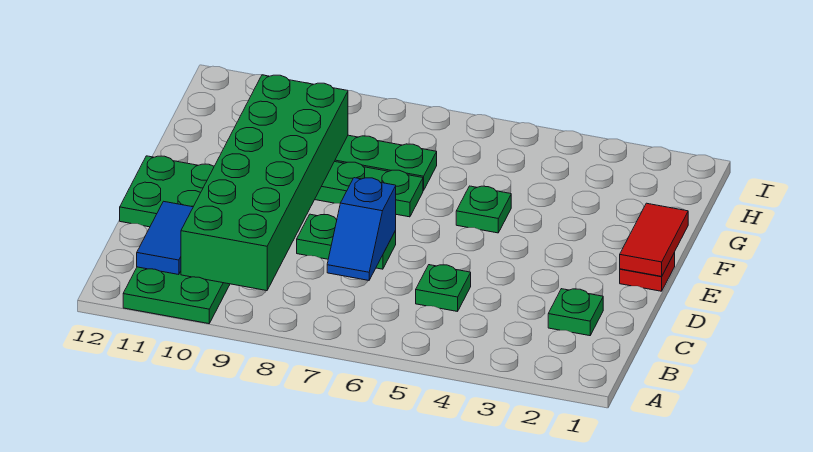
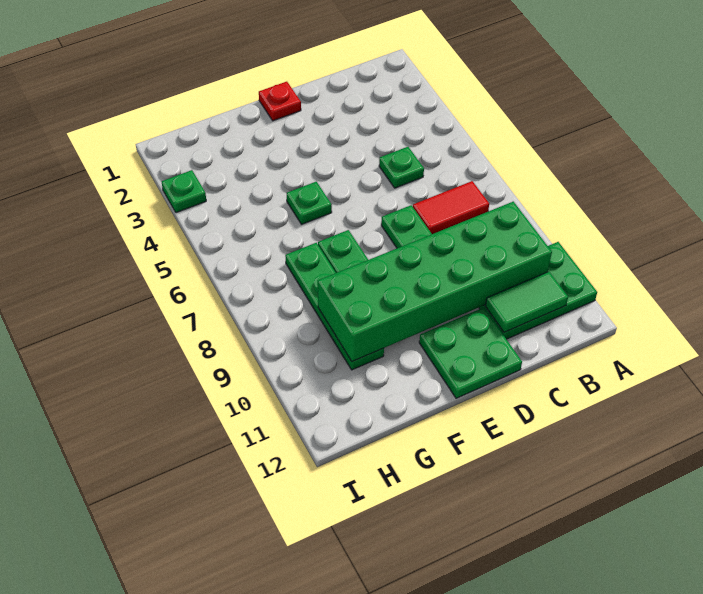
blue tile B11:C11 level 2 -> green tile B11:C11 level 2
green plate C2 level 1 -> green plate I3 level 1
blue slope C7:D7 level 2 top D -> none
red tile E1:F1 level 2 -> red tile B7:C7 level 1

